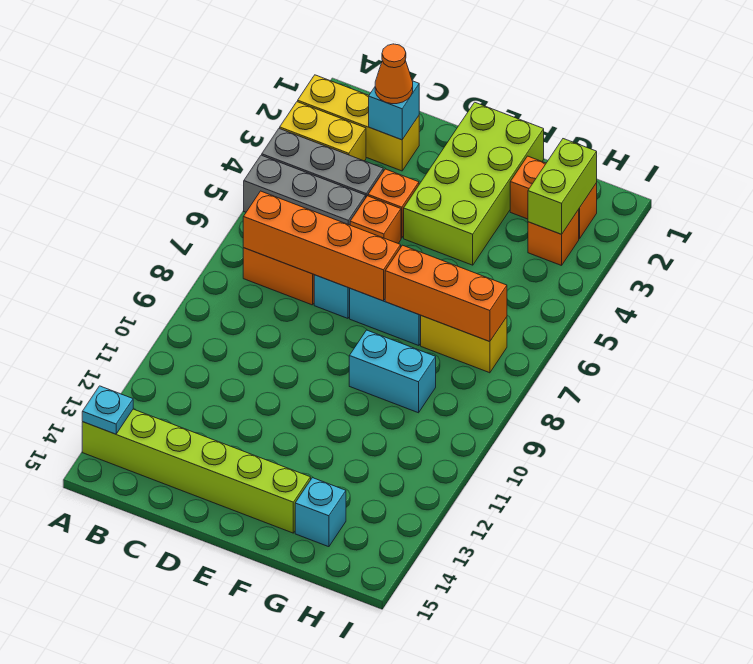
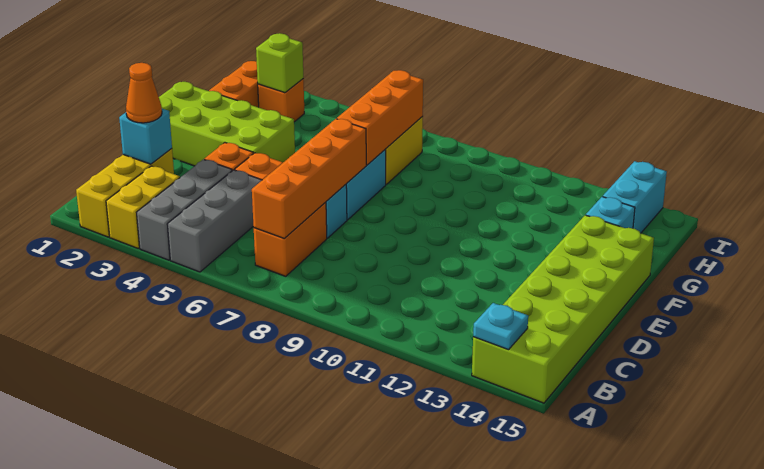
lime brick A14:F14 level 1 -> lime brick A14:F15 level 1
cyan brick F9:G9 level 1 -> cyan brick H14:I14 level 1
lime brick H2:H3 level 2 -> lime brick H3 level 2

